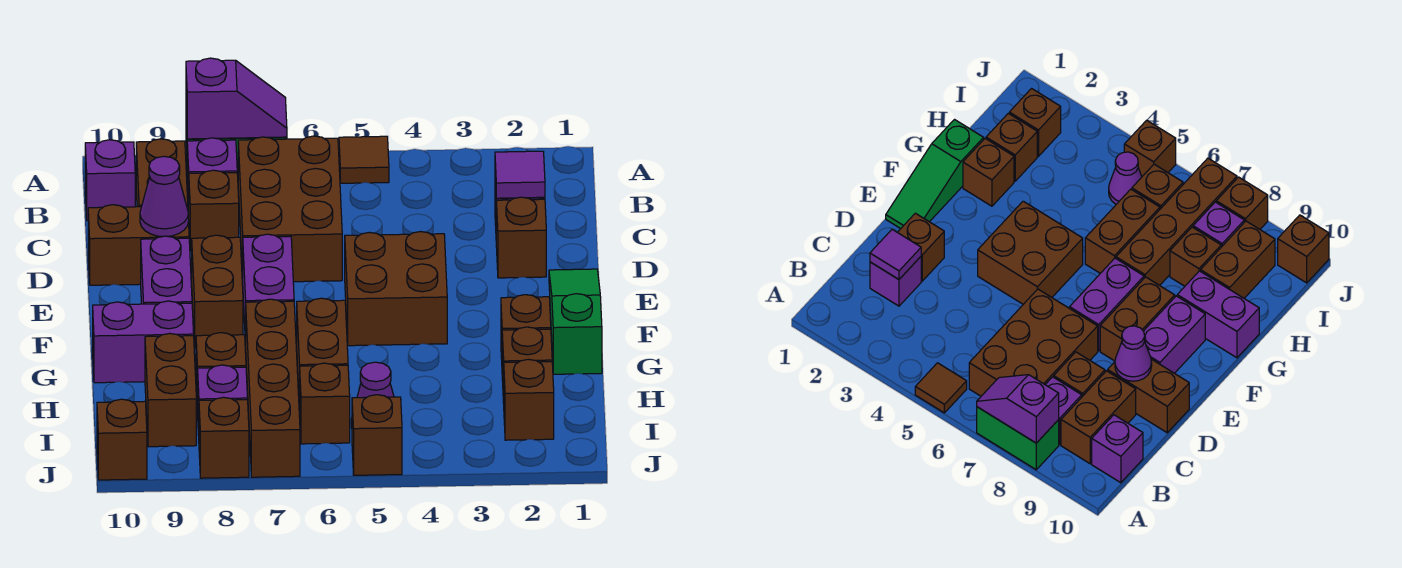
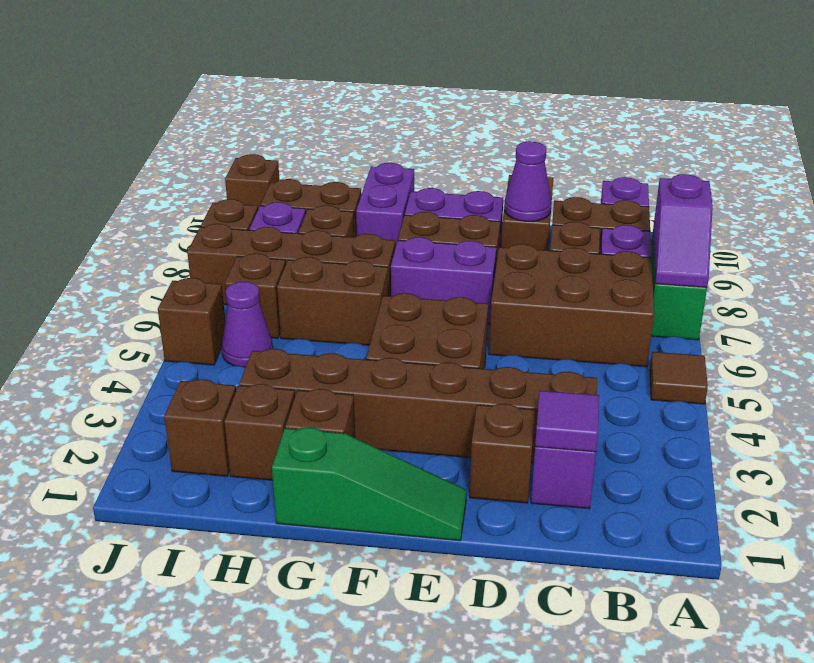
none -> brown brick C3:H3 level 1

